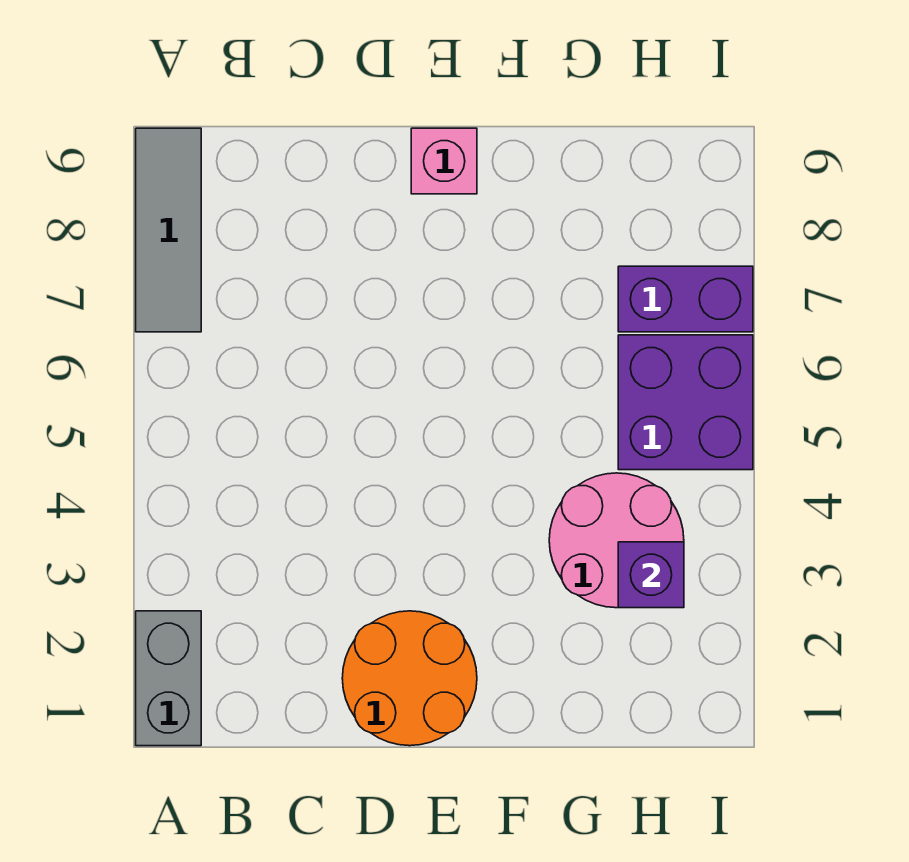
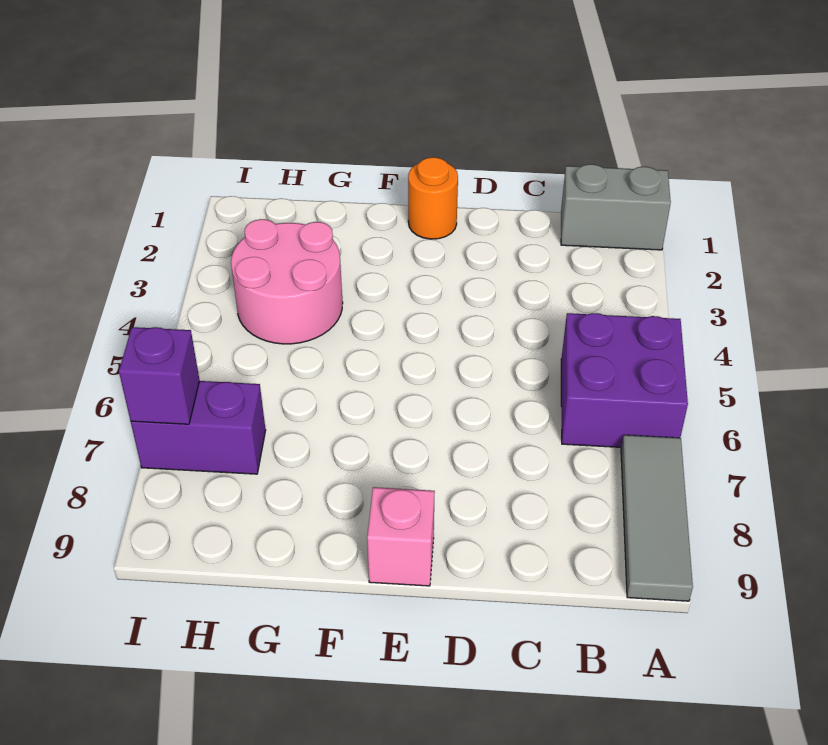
grey brick A1:A2 level 1 -> grey brick A1:B1 level 1
orange round brick D1:E2 level 1 -> orange round brick E1 level 1
purple brick H3 level 2 -> purple brick I7 level 2
purple brick H5:I6 level 1 -> purple brick A5:B6 level 1

